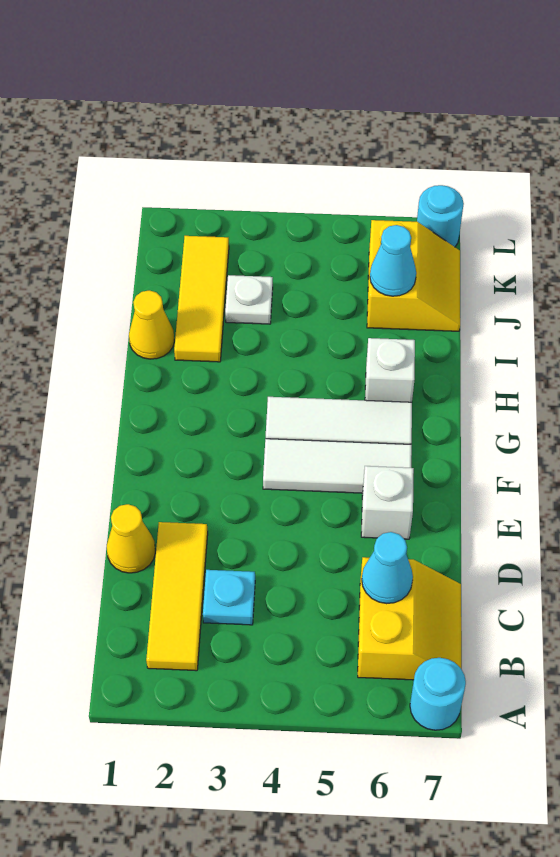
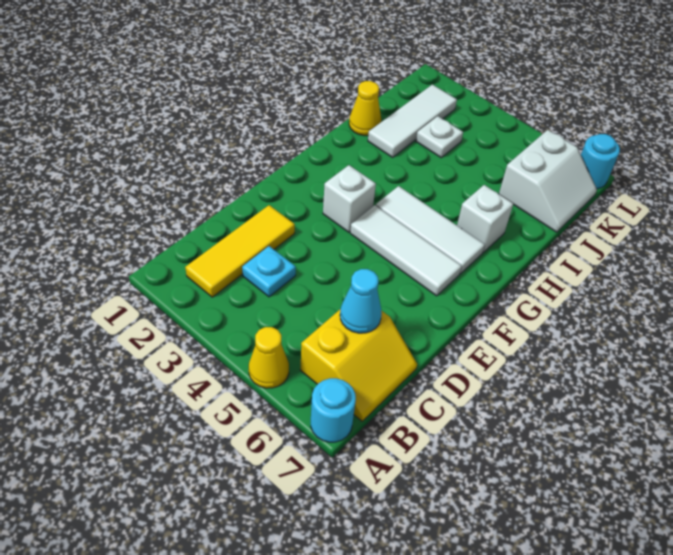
yellow cone D1 level 1 -> yellow cone A5 level 1
white brick E6 level 1 -> white brick F3 level 1
yellow tile I2:K2 level 1 -> white tile I2:K2 level 1
yellow slope J6:K7 level 1 top 6 -> white slope J6:K7 level 1 top 6
cyan cone J6 level 2 -> none

